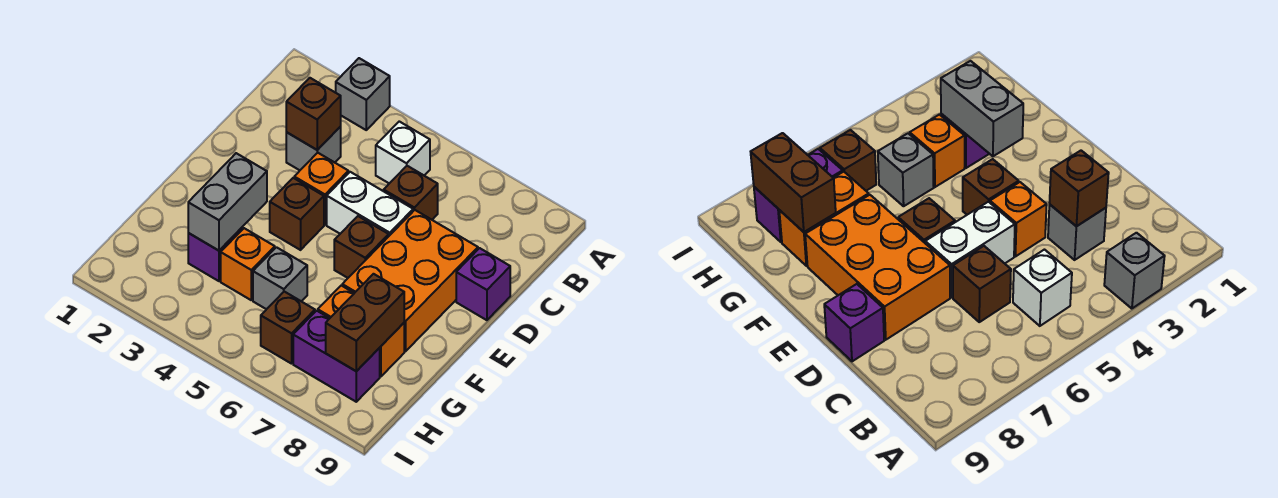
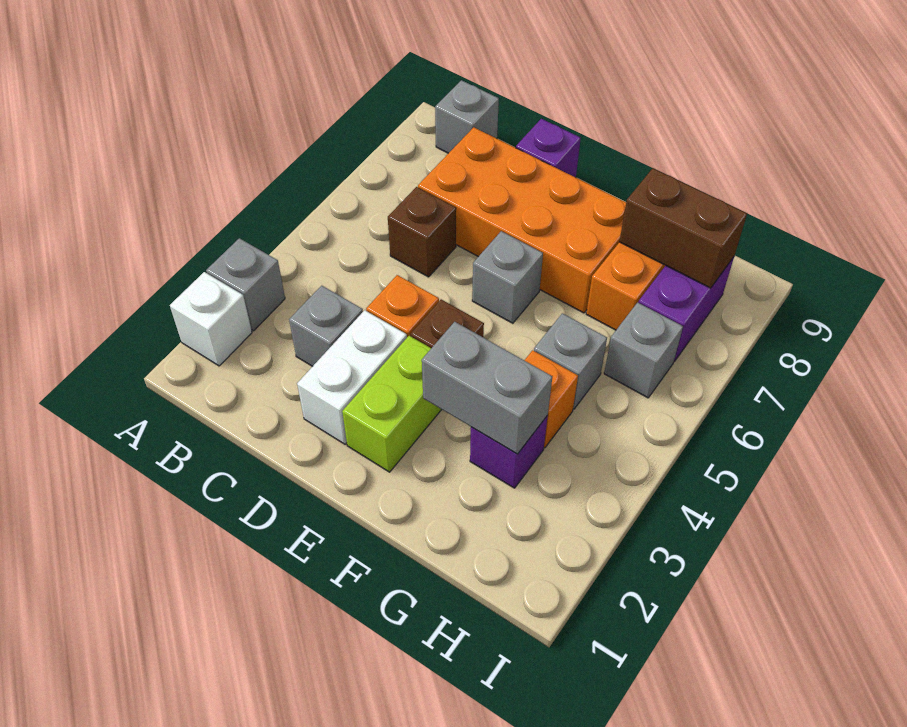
white brick B5 level 1 -> white brick A2 level 1
none -> grey brick B9 level 1
brown brick C3 level 2 -> none
white brick D5:D6 level 1 -> white brick D2:D3 level 1
orange brick D7:F8 level 1 -> orange brick C7:F8 level 1
none -> lime brick E2:E3 level 1
brown brick E6 level 1 -> grey brick E6 level 1
brown brick H6 level 1 -> grey brick H6 level 1

